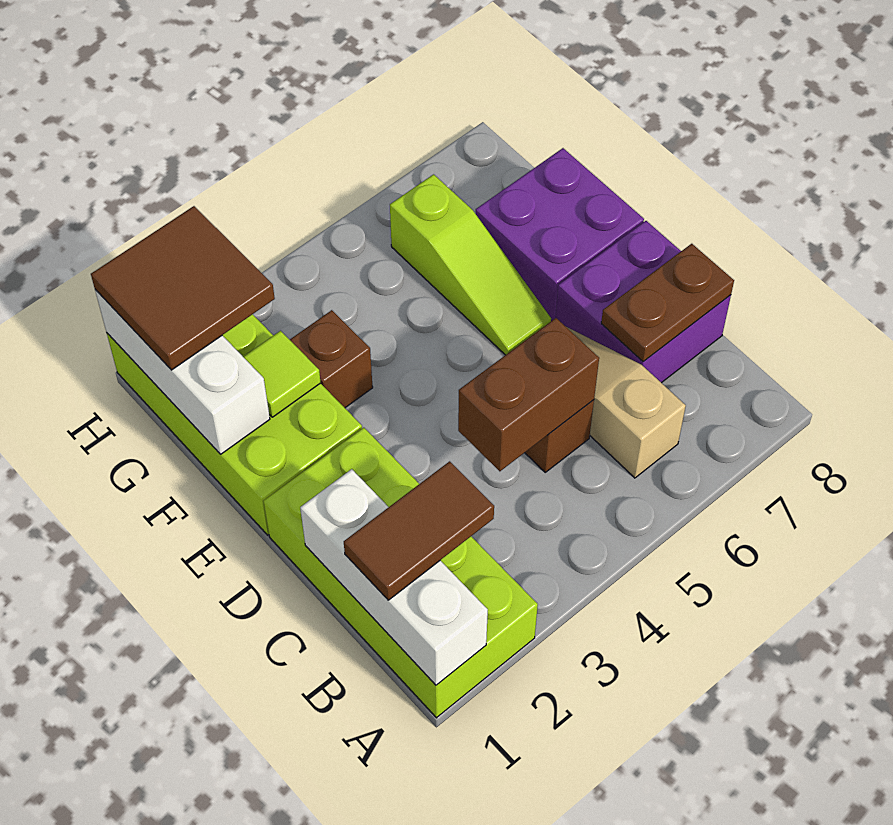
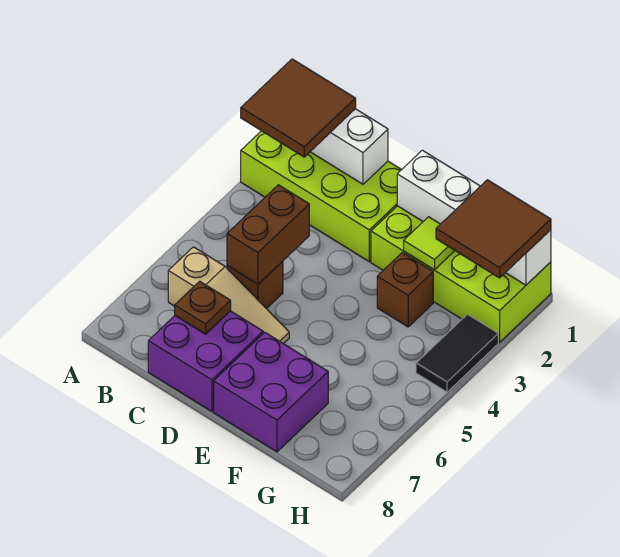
brown tile B1:B2 level 3 -> brown tile A1:B2 level 3
brown plate C7:C8 level 2 -> brown plate C7 level 2
lime slope E6:G6 level 1 top G -> none
white brick F1:H1 level 2 -> white brick E1:H1 level 2
none -> black tile H3:H4 level 1

